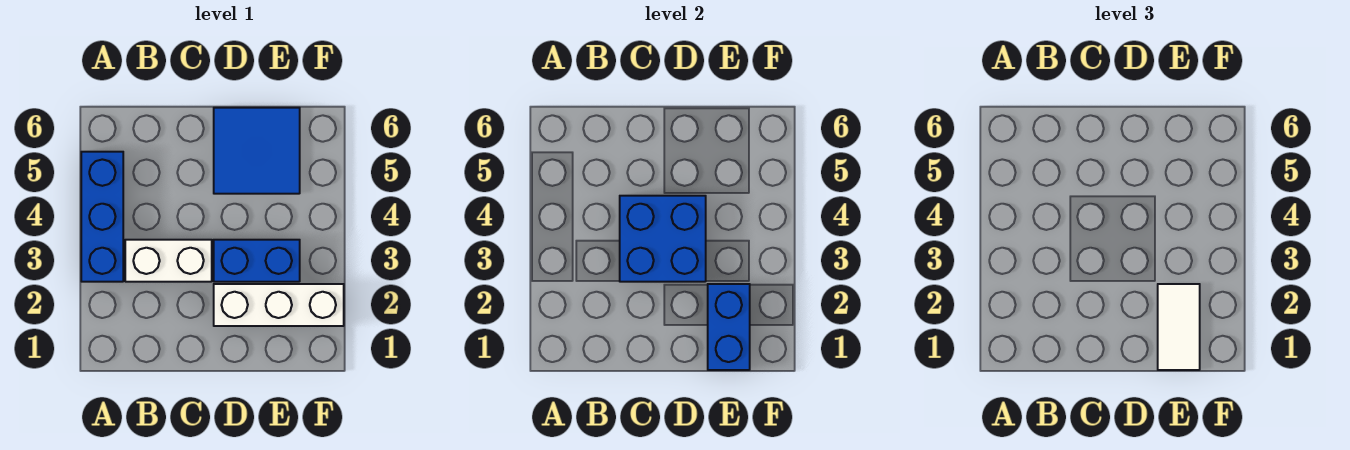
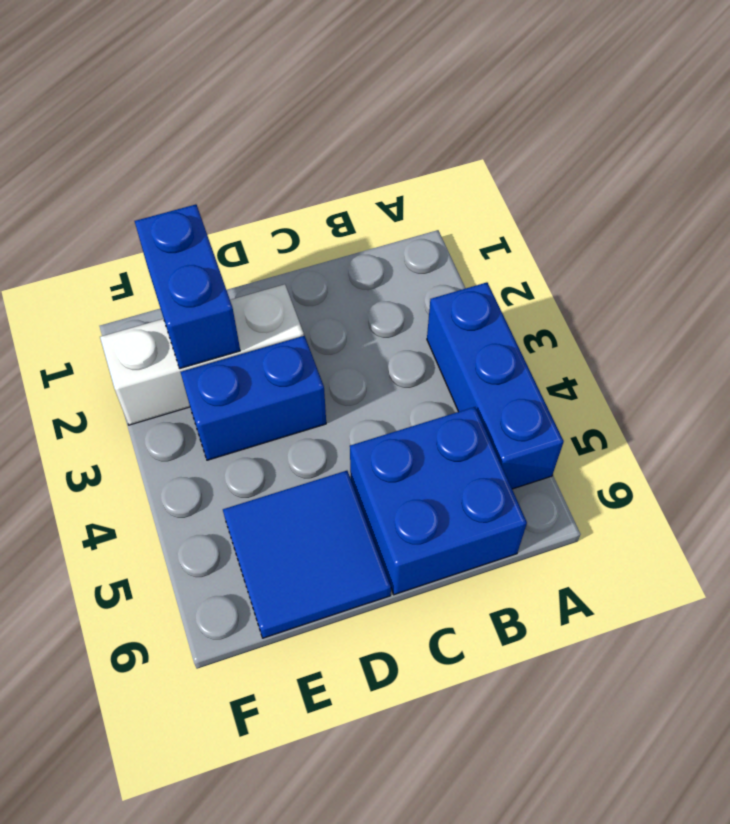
white brick B3:C3 level 1 -> none
blue brick C3:D4 level 2 -> blue brick B5:C6 level 1
white tile E1:E2 level 3 -> none

